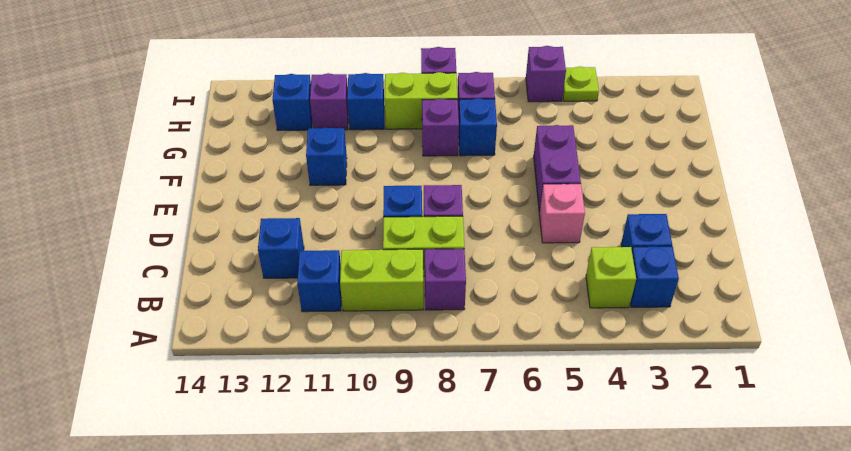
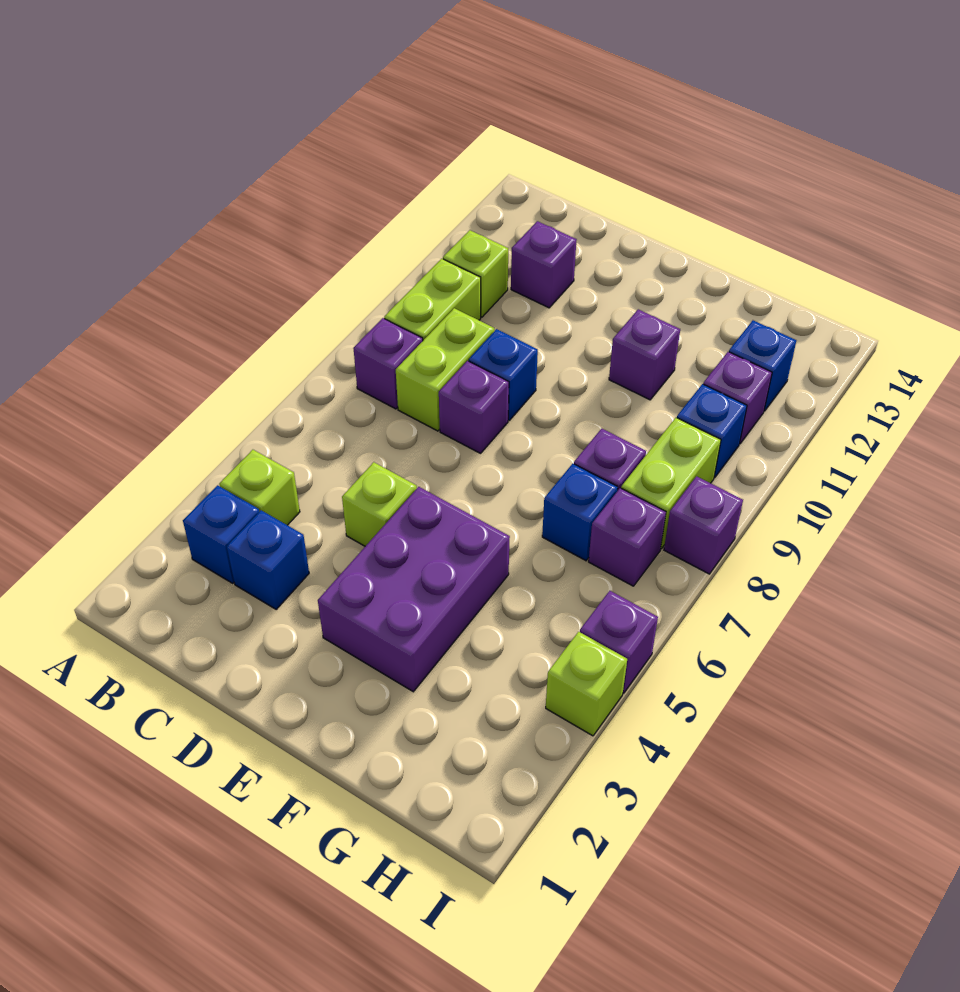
blue brick B11 level 1 -> lime brick B11 level 1
blue brick C12 level 1 -> purple brick C12 level 1
pink brick D5 level 1 -> lime brick D5 level 1
purple brick E5:F5 level 1 -> purple brick E3:F5 level 1
blue brick F11 level 1 -> purple brick F11 level 1
lime plate I4 level 1 -> lime brick I4 level 1

